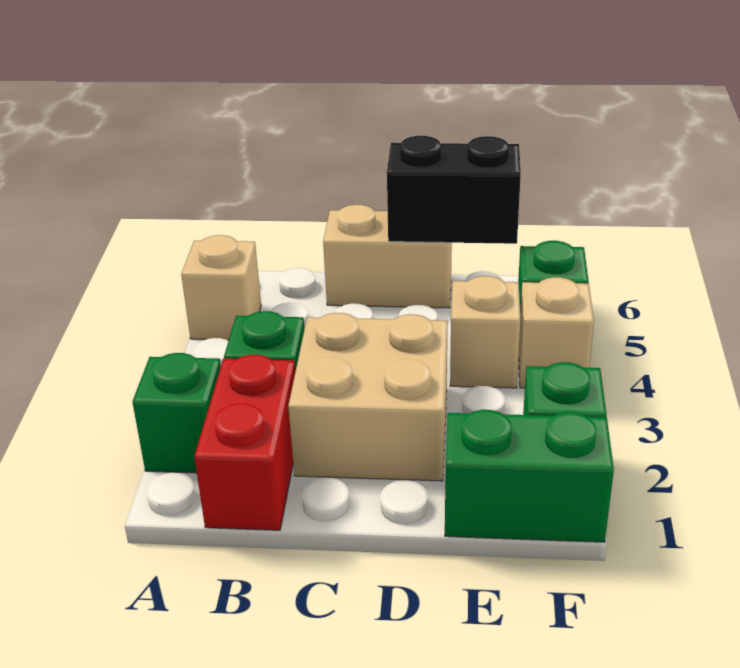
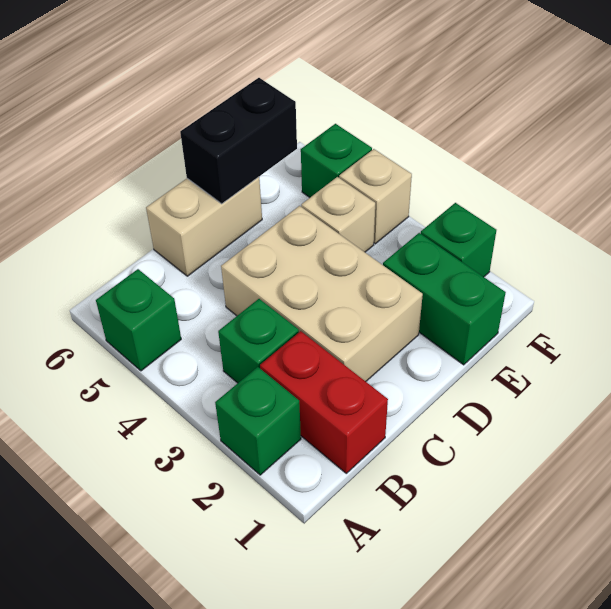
tan brick A5 level 1 -> green brick A5 level 1
tan brick C2:D3 level 1 -> tan brick C2:D4 level 1
green brick E1:F1 level 1 -> green brick E1:E2 level 1

